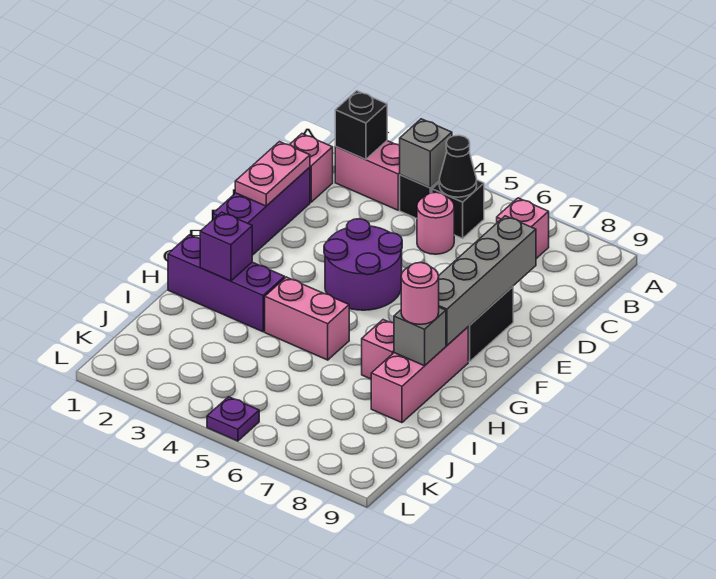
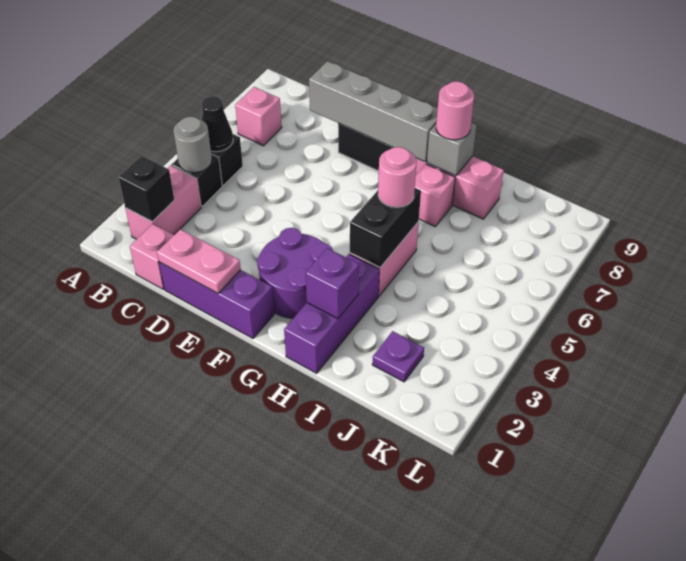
grey brick B4 level 2 -> grey round brick B4 level 2
pink round brick C5 level 1 -> pink round brick H5 level 3
purple round brick E4:F5 level 1 -> purple round brick F2:G3 level 1
none -> black brick H4:H5 level 2
purple plate L5 level 1 -> purple plate J2 level 1

